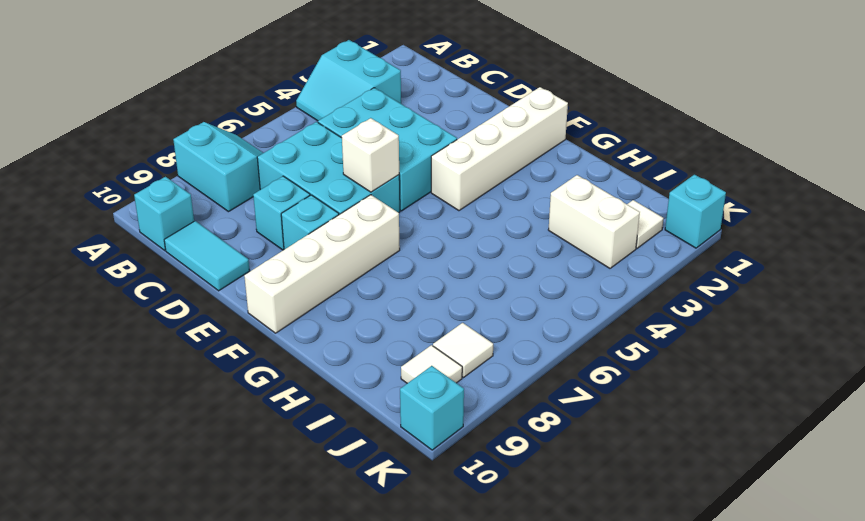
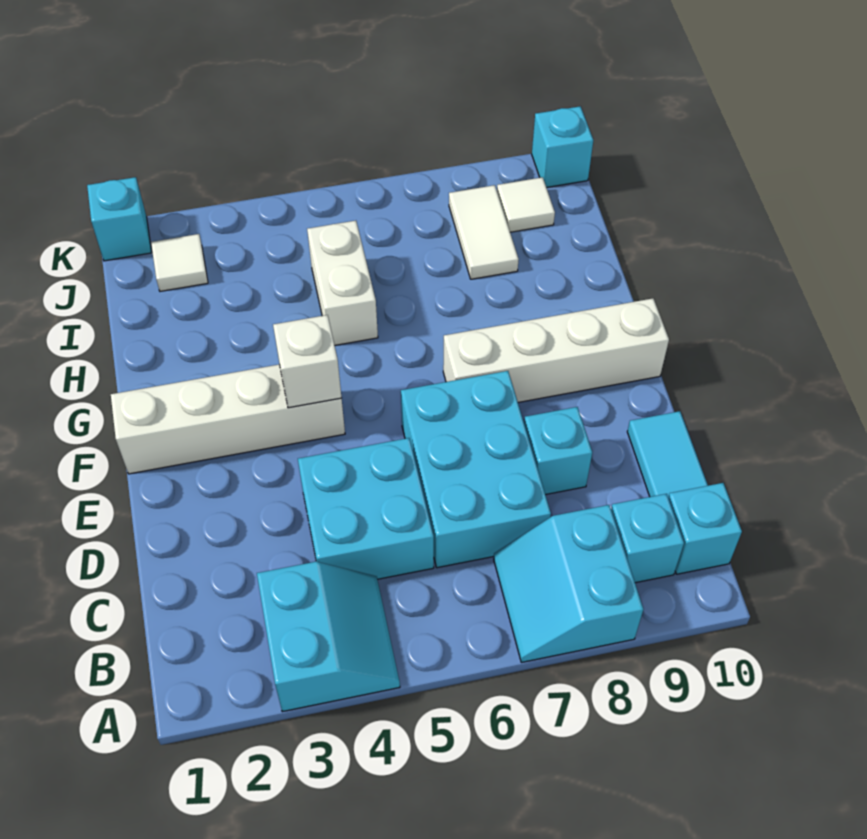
cyan brick C4:E5 level 1 -> cyan brick C4:D5 level 1
white brick E6 level 2 -> white brick F4 level 2
cyan brick E8 level 1 -> cyan brick B9 level 1
white brick I3:J3 level 1 -> white brick H5:I5 level 1
white tile J8 level 1 -> white tile I8:J8 level 1

